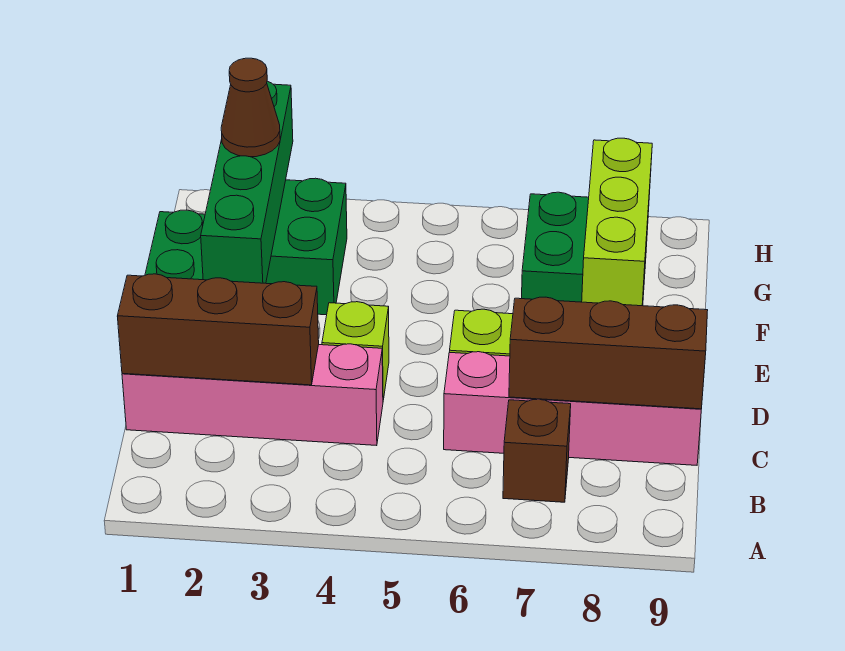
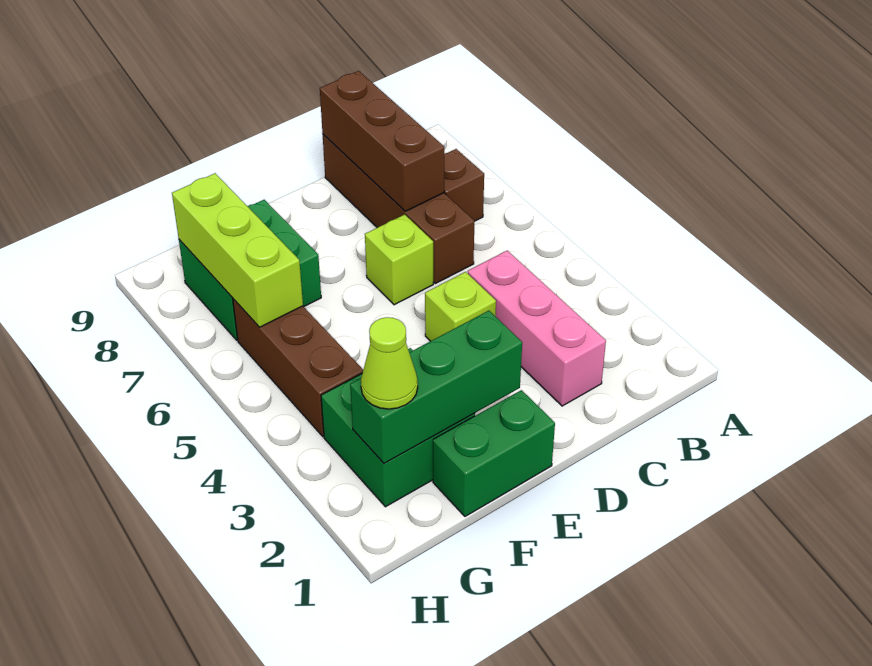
pink brick C1:C4 level 1 -> pink brick C2:C4 level 1
brown brick C1:C3 level 2 -> brown brick G4:G6 level 1
pink brick C6:C9 level 1 -> brown brick C6:C9 level 1
green brick E2:H2 level 2 -> green brick E2:G2 level 2
lime brick E8:G8 level 2 -> lime brick G6:G8 level 2
brown cone G2 level 3 -> lime cone G2 level 3

